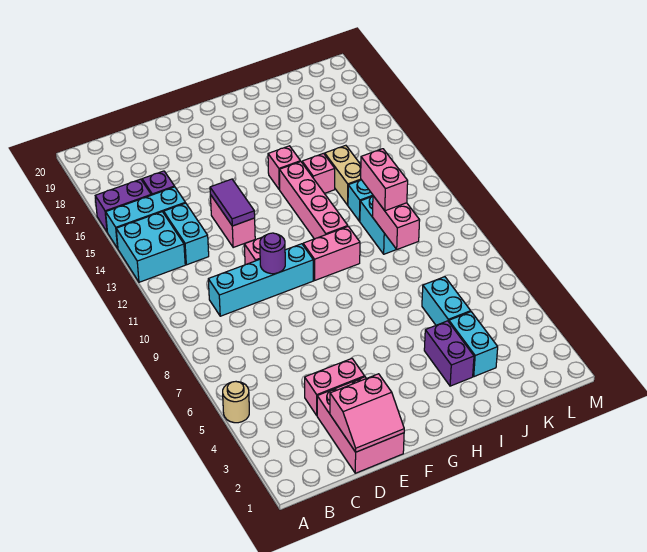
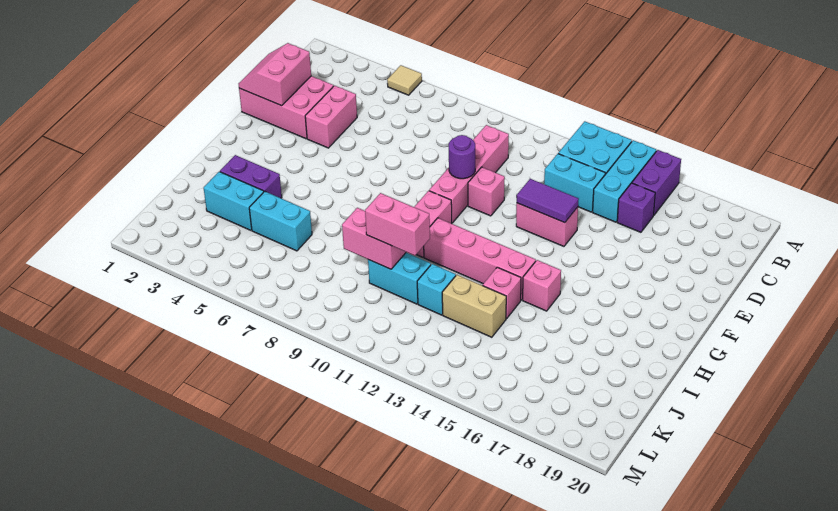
tan round brick A5 level 1 -> tan tile A5 level 1
cyan brick C10:F10 level 1 -> pink brick C10:F10 level 1

